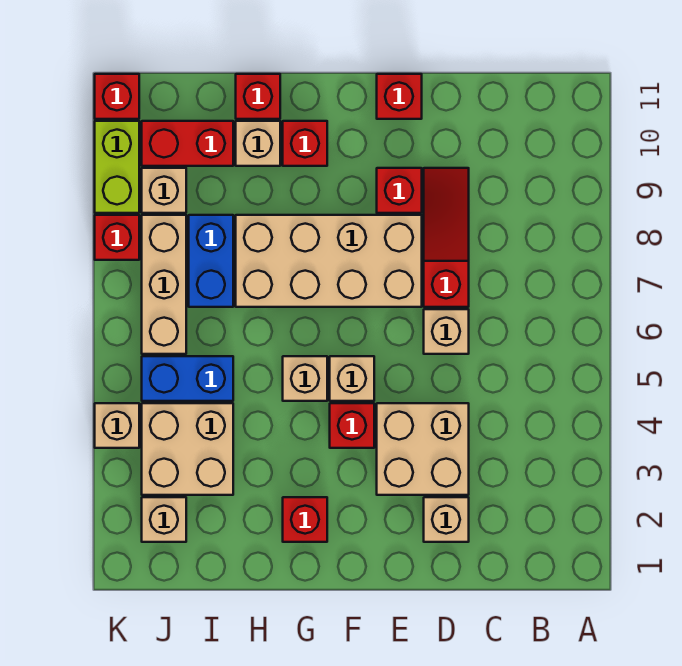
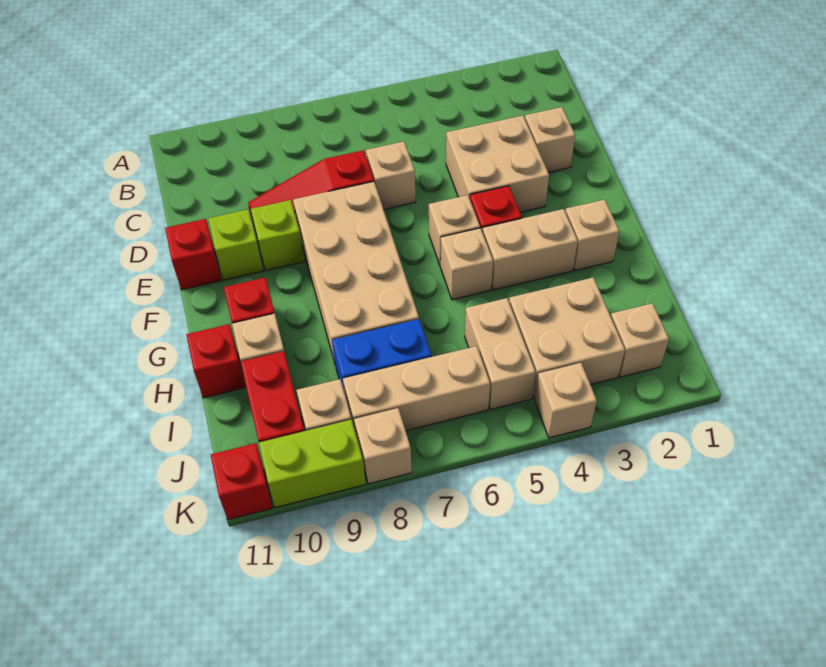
red brick E9 level 1 -> lime brick E9 level 1
none -> lime brick E10 level 1
red brick G2 level 1 -> tan brick G2 level 1
none -> tan brick G3:G4 level 1
blue brick I5:J5 level 1 -> tan brick I5:J5 level 1
red brick K8 level 1 -> tan brick K8 level 1

